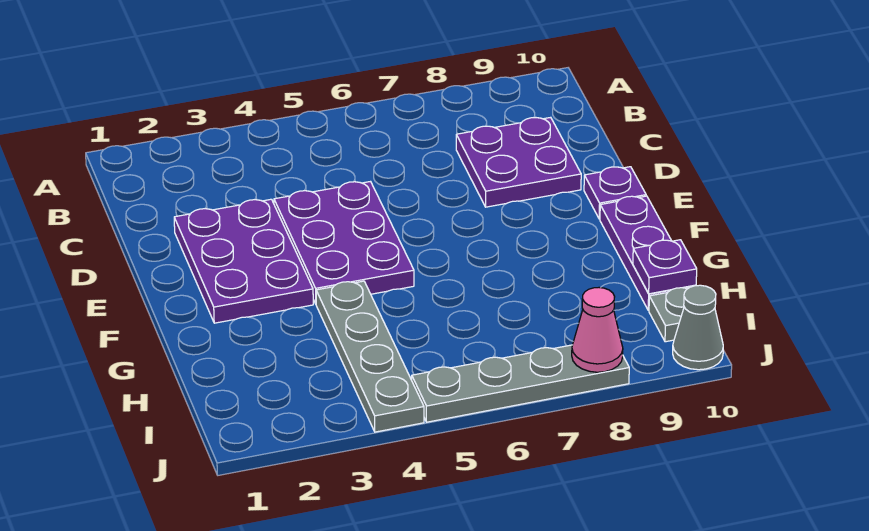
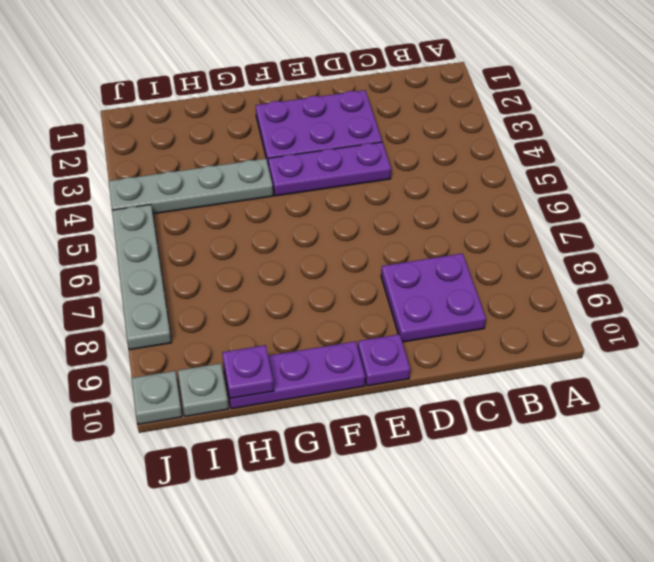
purple plate D4:F5 level 1 -> purple plate D4:F4 level 1
pink cone J8 level 2 -> none
grey cone J10 level 1 -> grey plate J10 level 1

